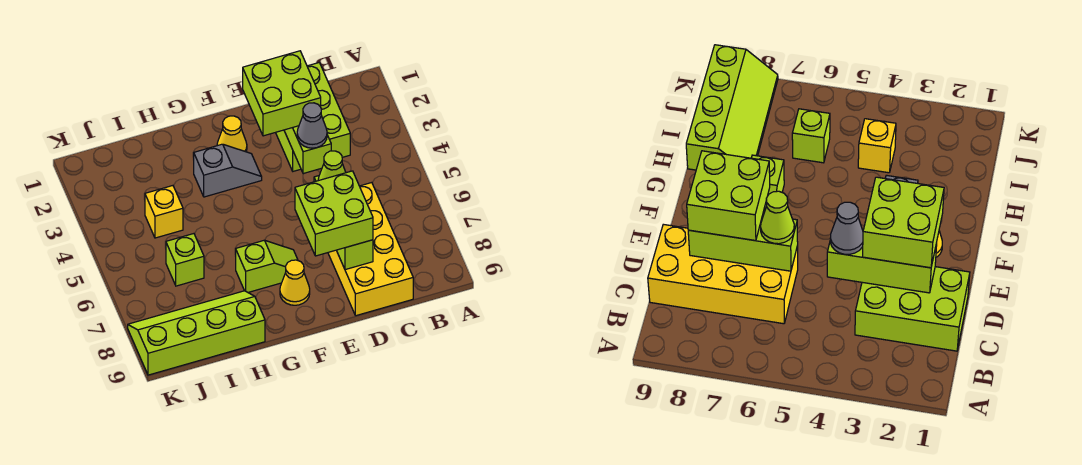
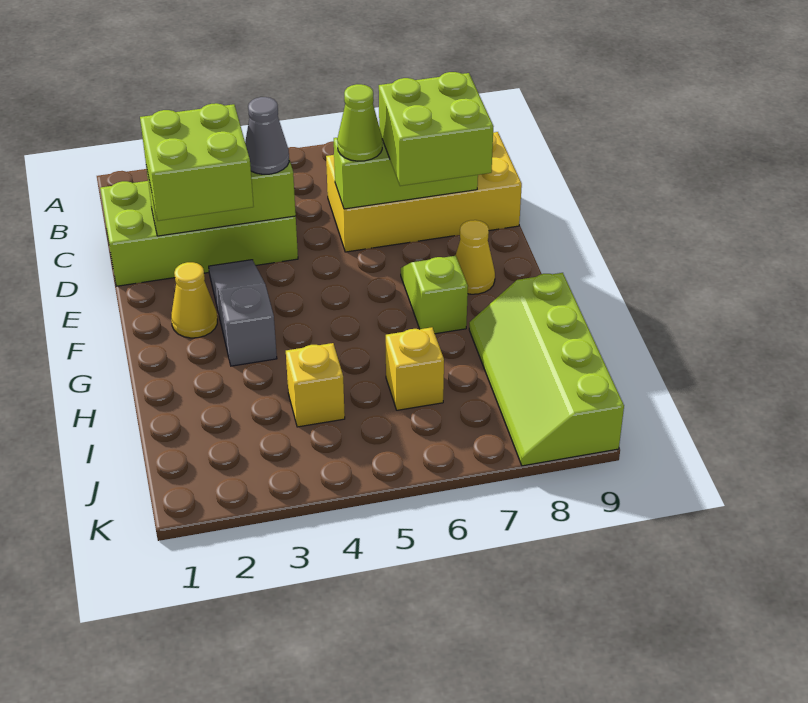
lime brick C1:D3 level 1 -> lime brick C1:D4 level 1
grey slope F3:G3 level 1 top G -> grey slope E3:G3 level 1 top G
lime brick I6 level 1 -> yellow brick I6 level 1

